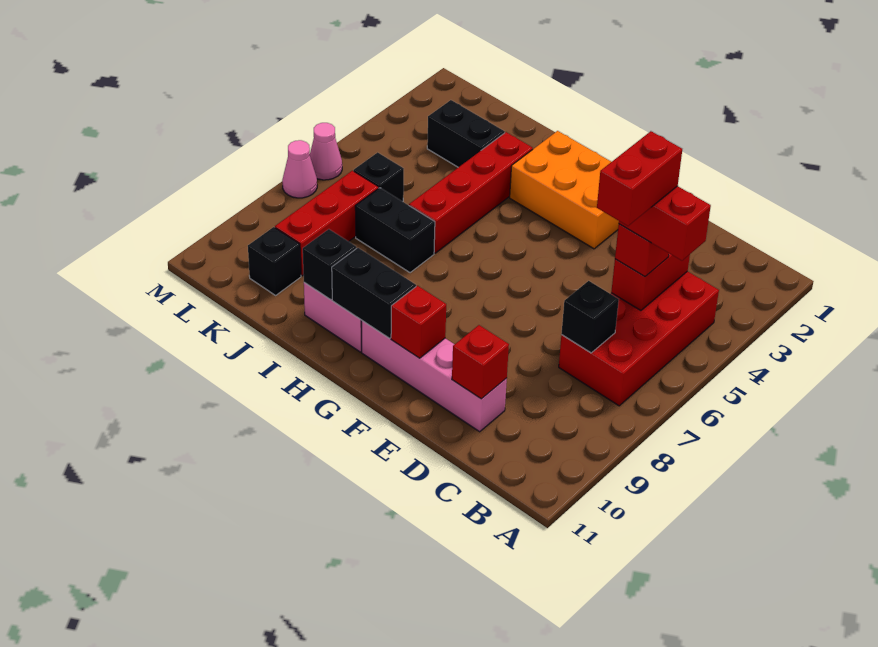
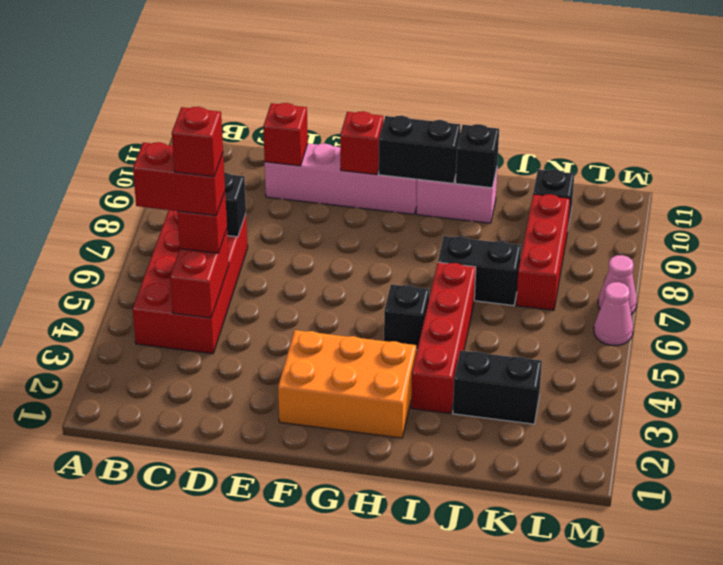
red brick C5:C6 level 5 -> red brick C5 level 5
black brick K6 level 1 -> black brick H5 level 1

